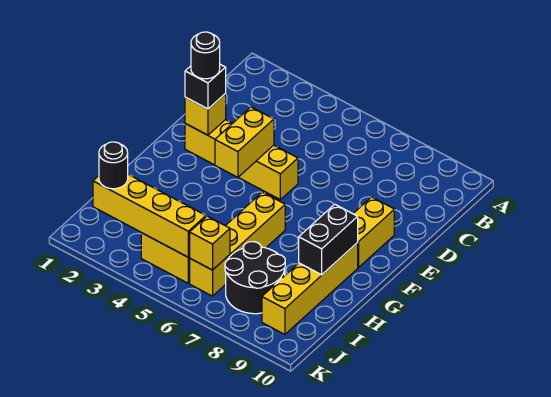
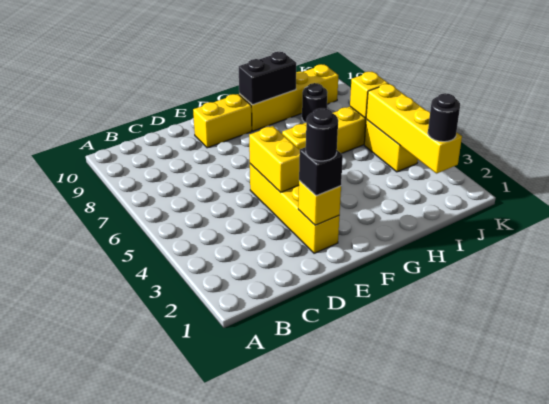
yellow brick E4:F4 level 2 -> yellow brick E4:E5 level 2
black round brick I7:J8 level 1 -> black round brick I8 level 1

